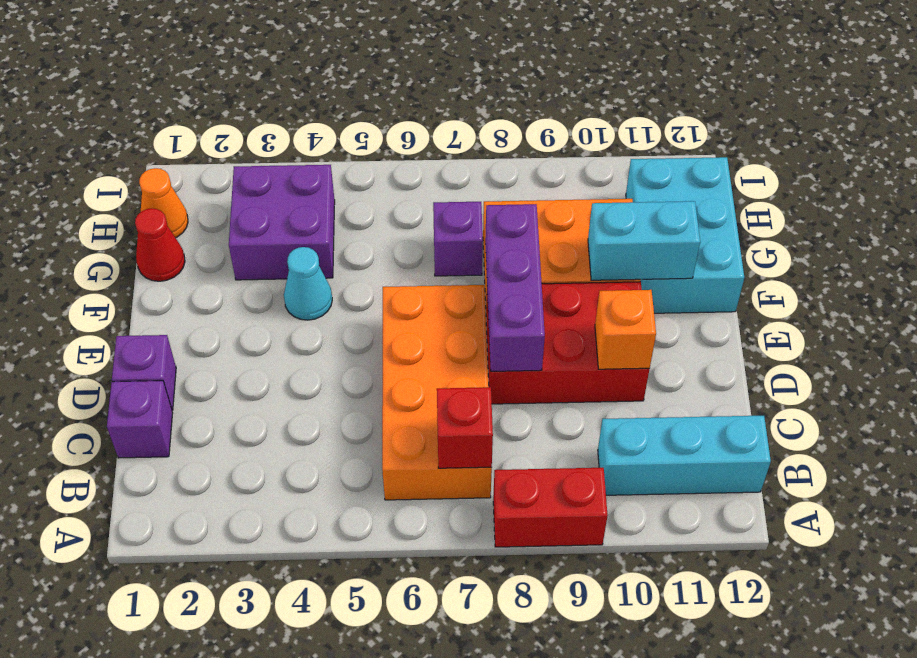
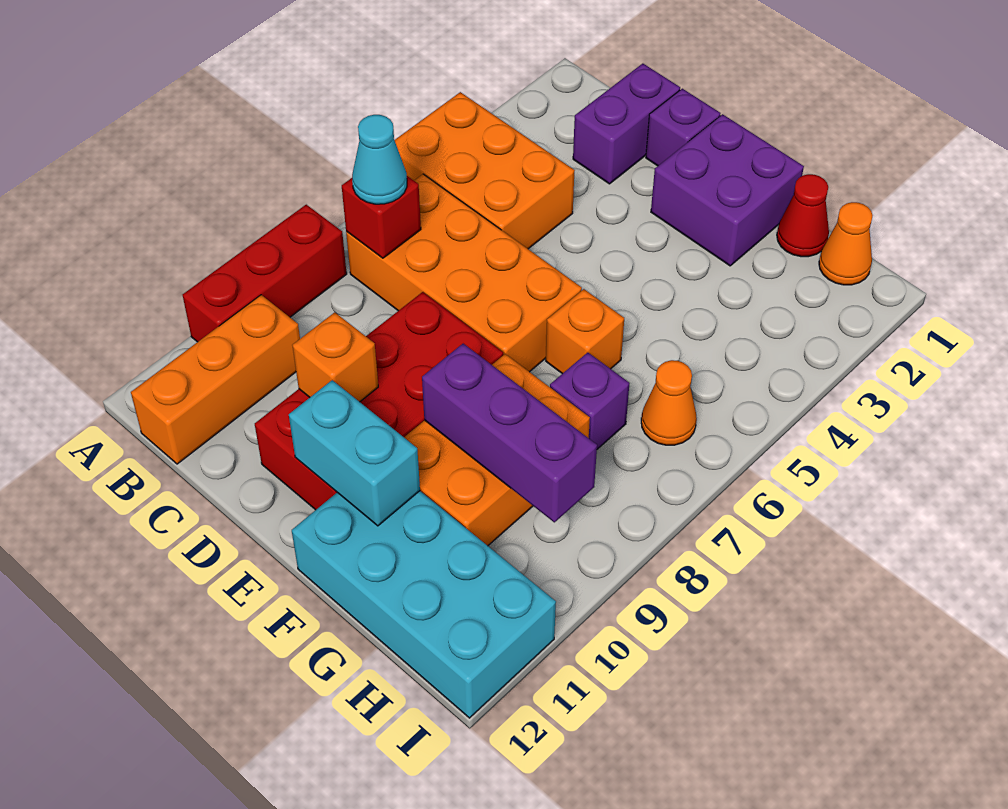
none -> orange brick A4:C5 level 1
red brick A8:A9 level 1 -> red brick A8:A10 level 1
cyan brick B10:B12 level 1 -> orange brick B10:B12 level 1
purple brick C1 level 1 -> purple brick C1:C2 level 1
red brick D8:E10 level 1 -> red brick D8:E11 level 1
purple brick D8:F8 level 2 -> purple brick F9:H9 level 2
cyan cone F4 level 1 -> cyan cone B7 level 3
none -> orange brick F6 level 1
cyan brick F10:F11 level 2 -> cyan brick E11:F11 level 2
cyan brick F11:H12 level 1 -> cyan brick F11:I12 level 1
purple brick G3:H4 level 1 -> purple brick E1:F2 level 1
none -> orange cone H6 level 1

